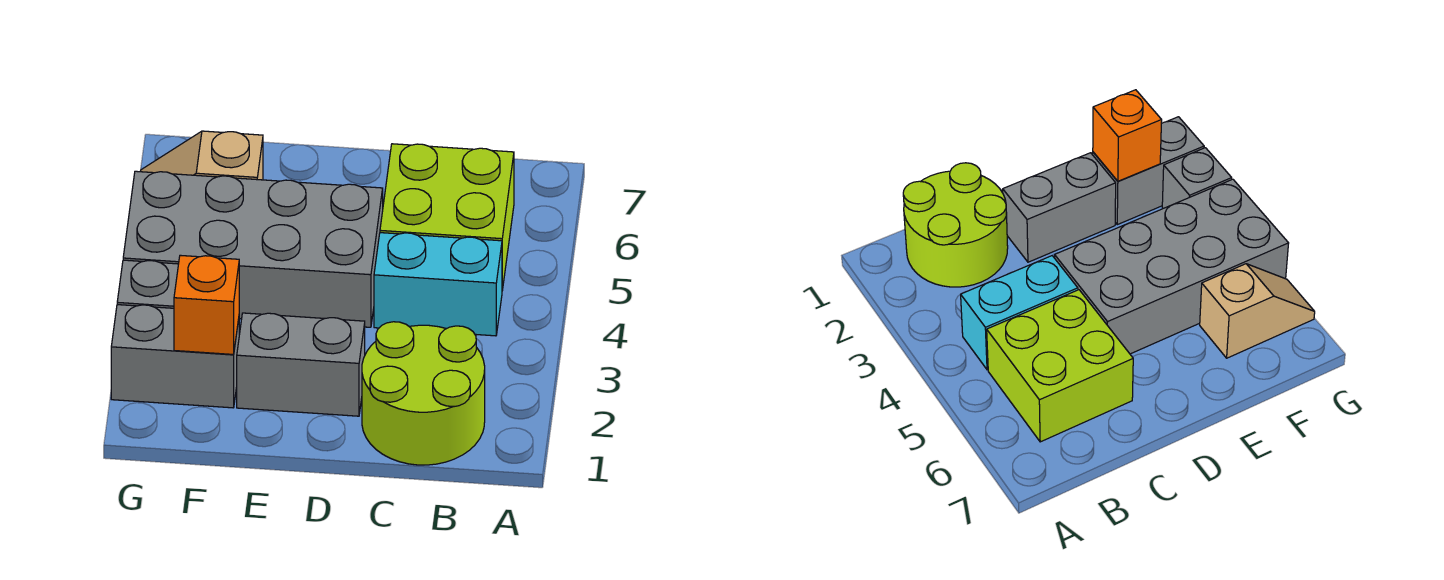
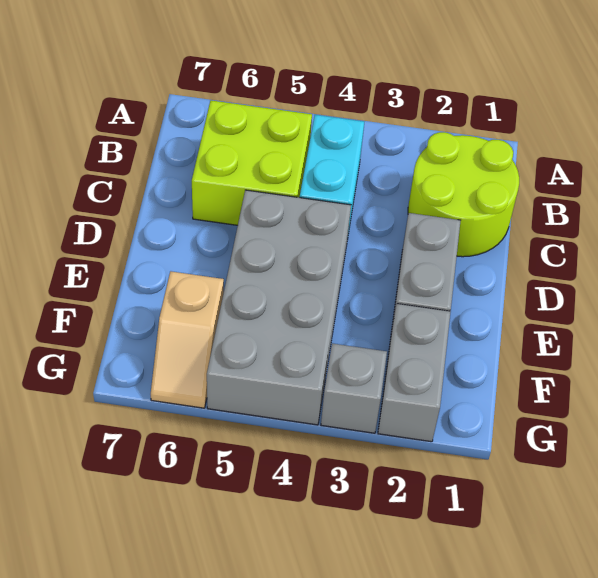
orange brick F2 level 2 -> none

